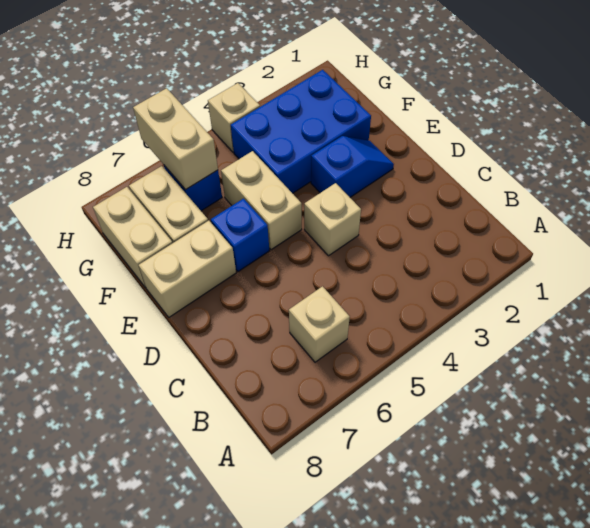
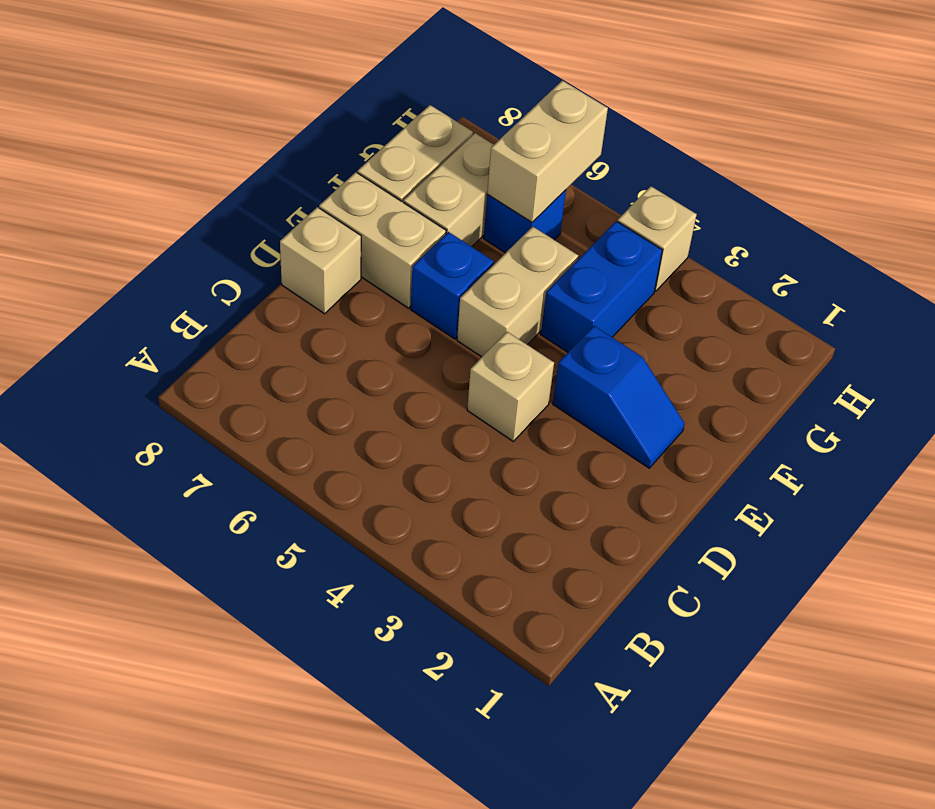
tan brick B6 level 1 -> tan brick D8 level 1
blue brick F2:G4 level 1 -> blue brick F4:G4 level 1

